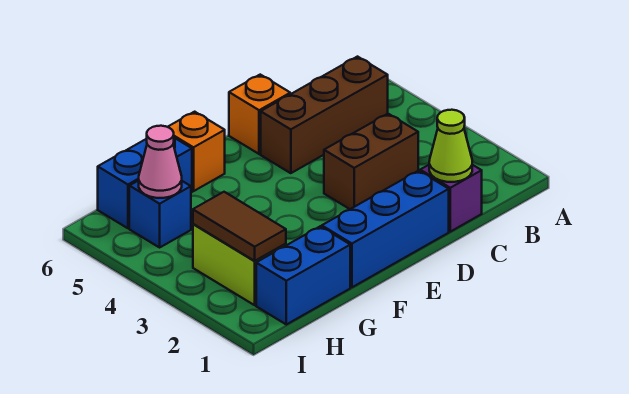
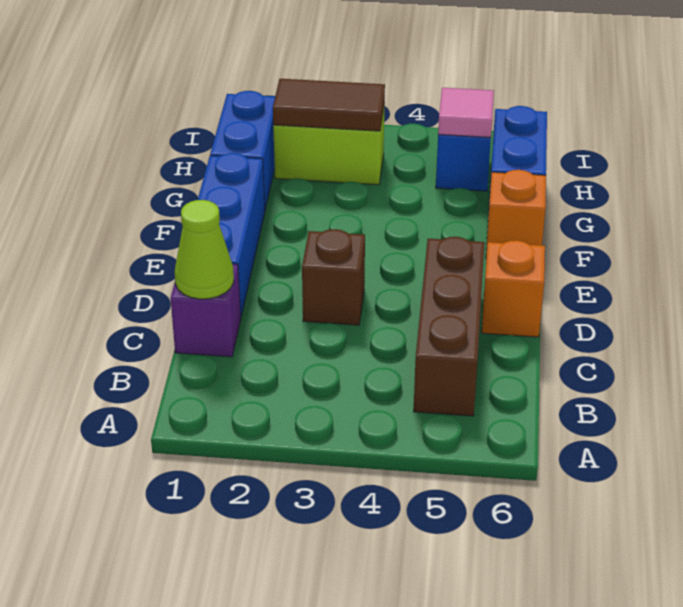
brown brick C3:D3 level 1 -> brown brick D3 level 1
pink cone H5 level 2 -> pink tile H5 level 2

